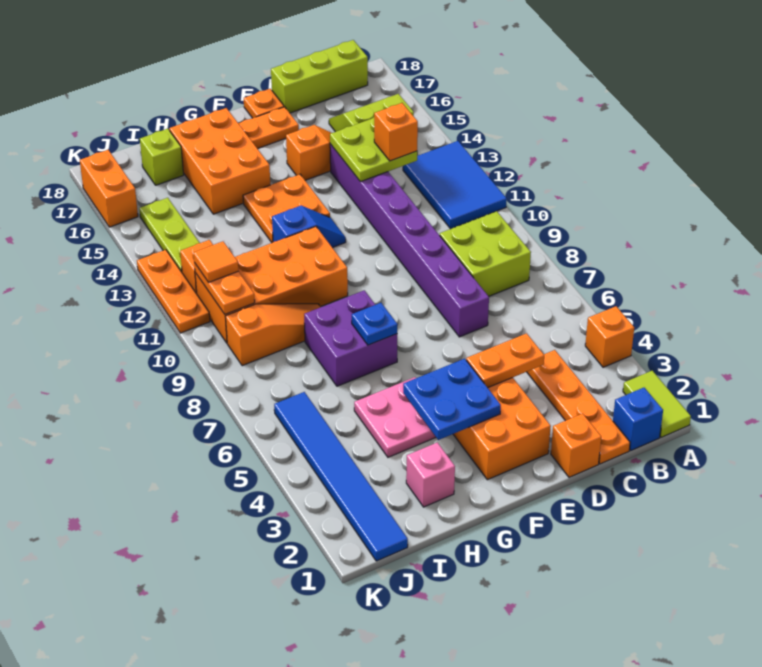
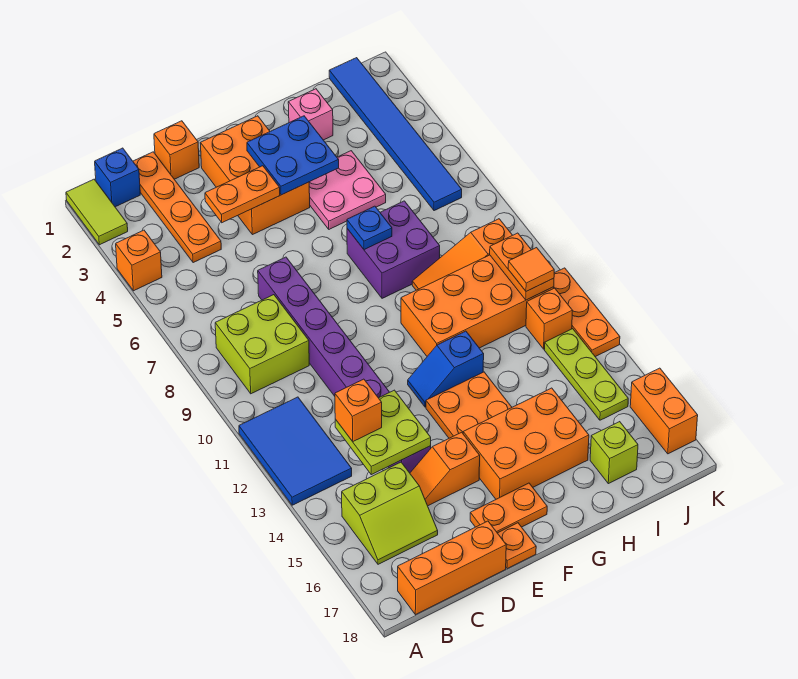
lime brick B18:D18 level 1 -> orange brick B18:D18 level 1
orange brick G15:H17 level 1 -> orange brick F15:H16 level 1

